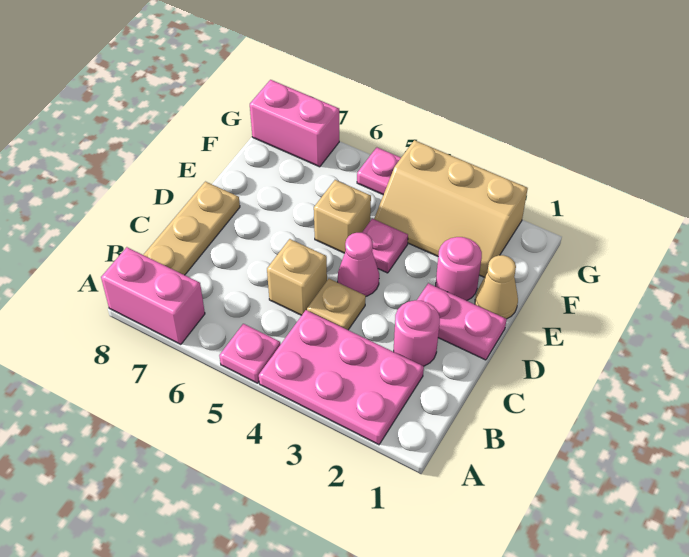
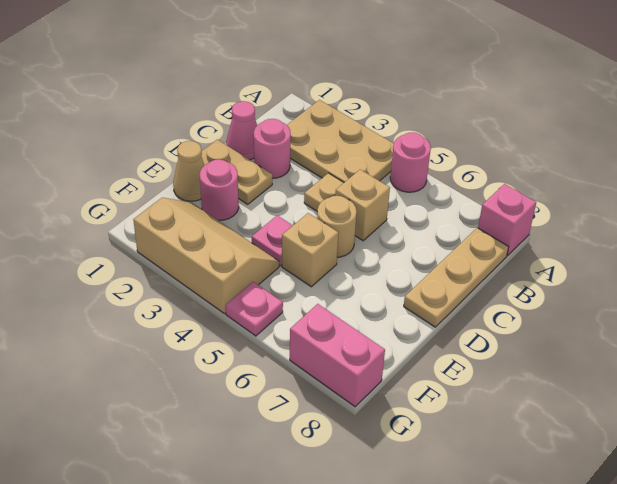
pink plate A2:B4 level 1 -> tan plate A2:B4 level 1
pink plate A5 level 1 -> pink round brick A5 level 1
pink brick A7:A8 level 1 -> pink brick A8 level 1
pink plate D1:D2 level 1 -> tan plate D1:D2 level 1
pink cone D4 level 1 -> pink cone C1 level 1
none -> tan round brick D5 level 1

